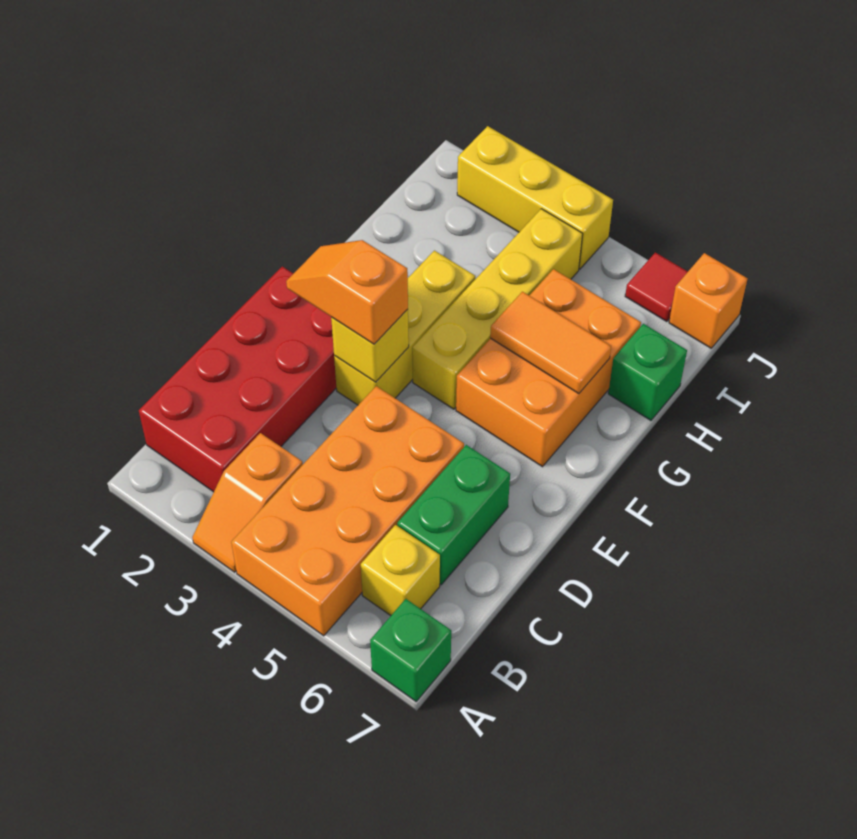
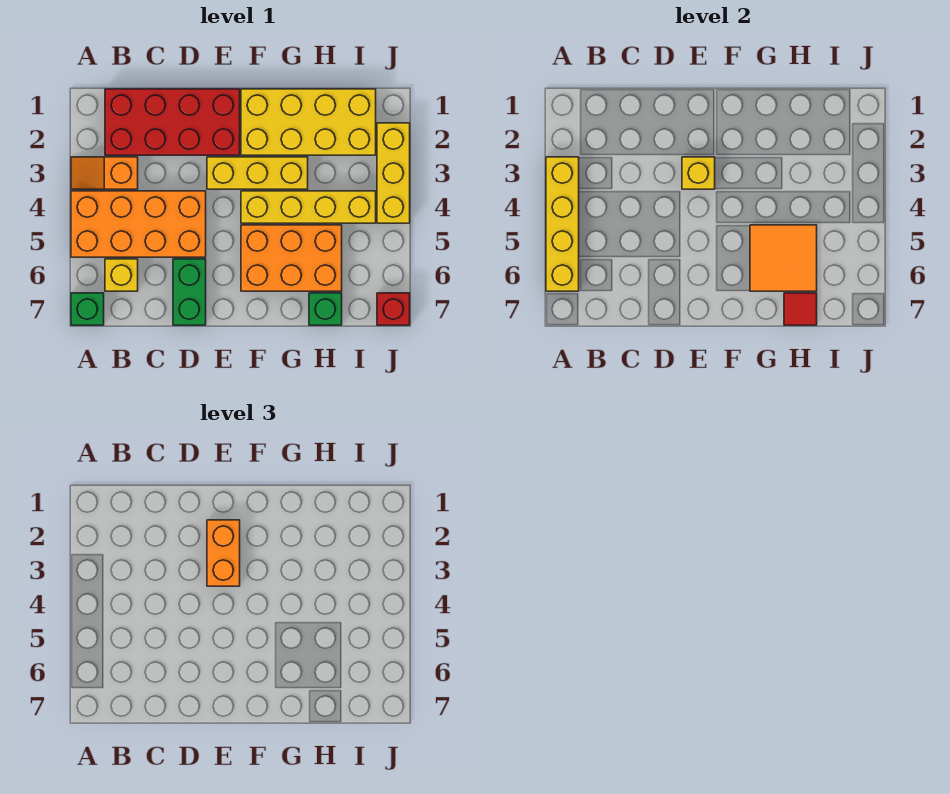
none -> yellow brick A3:A6 level 2
green brick C6:D6 level 1 -> green brick D6:D7 level 1
orange slope E2:E3 level 3 top 3 -> orange brick E2:E3 level 3
none -> yellow brick F1:I2 level 1
orange tile G5:G6 level 2 -> orange tile G5:H6 level 2
red tile J6 level 1 -> red tile H7 level 2
orange brick J7 level 1 -> red brick J7 level 1

